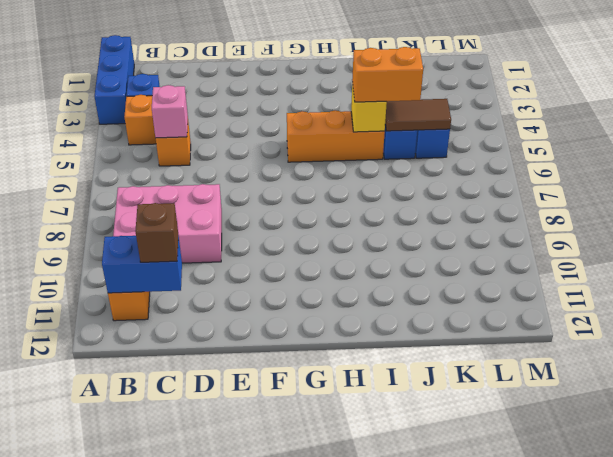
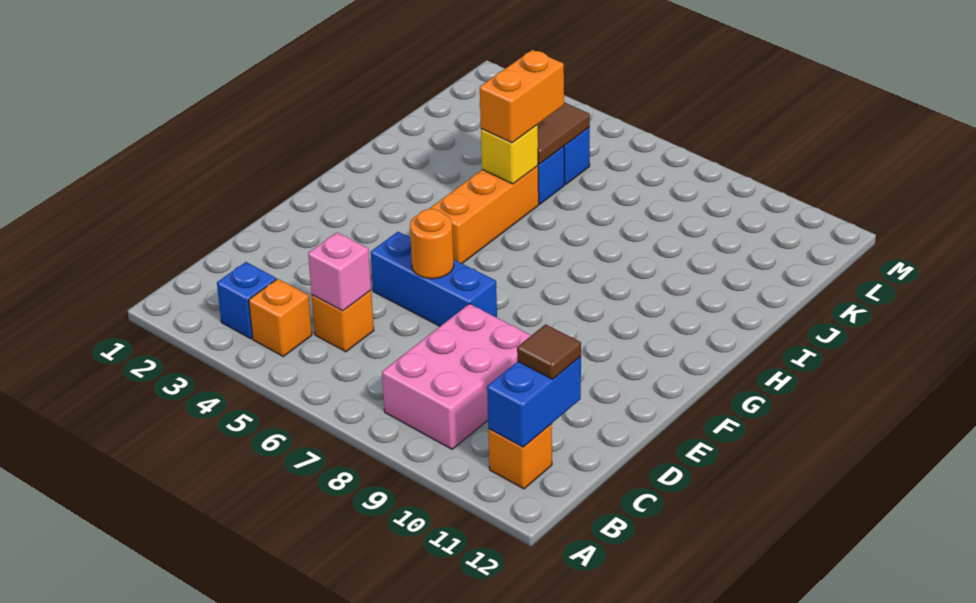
blue brick A1:A3 level 1 -> blue brick E5:E7 level 1
brown brick C11 level 3 -> brown tile C11 level 3
none -> orange round brick E6 level 2

